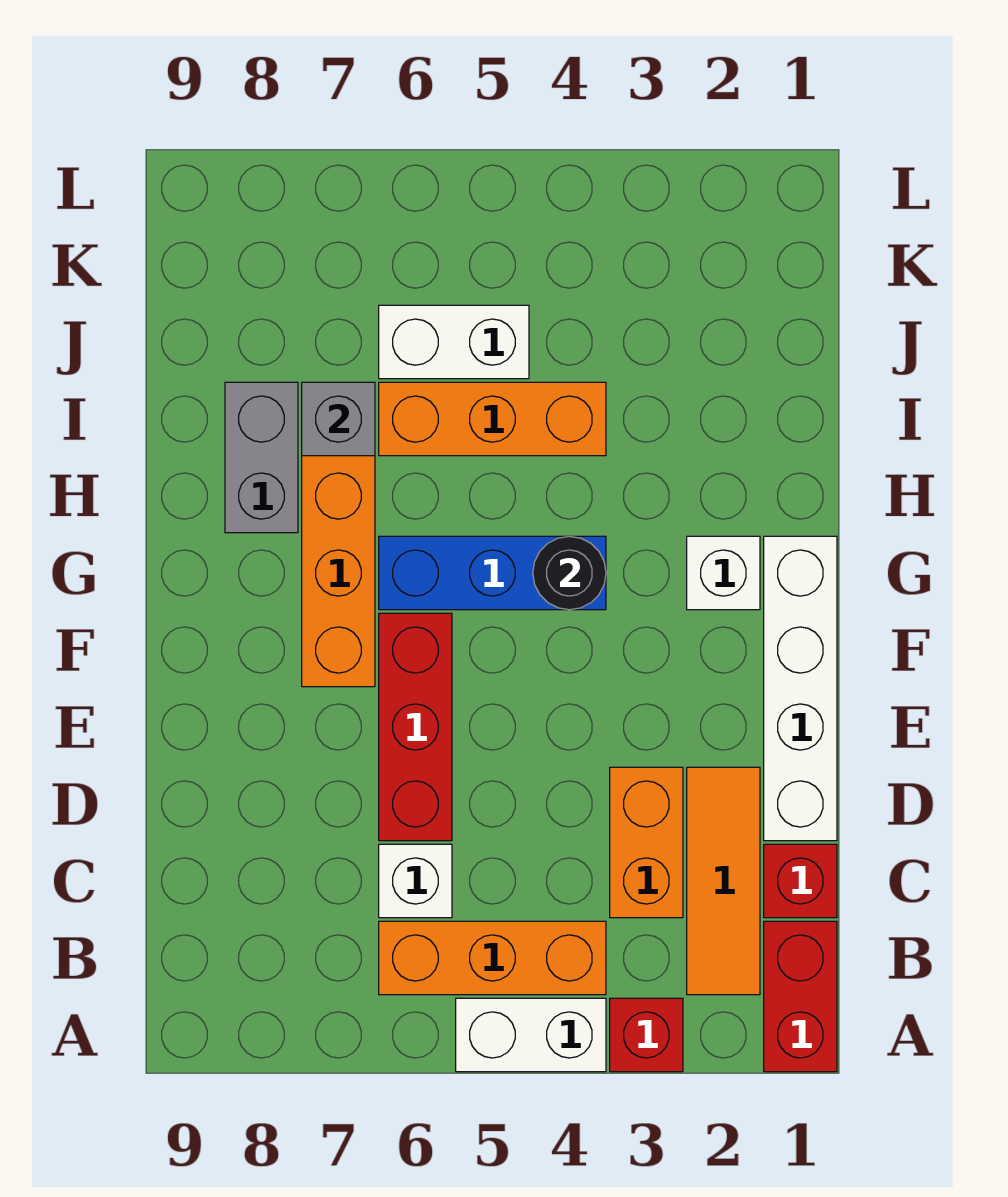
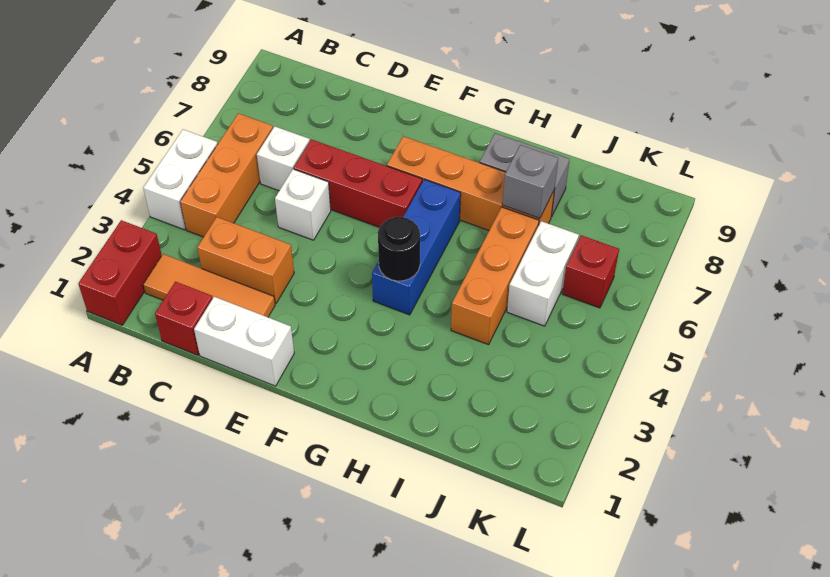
red brick A1:B1 level 1 -> red brick A1:A2 level 1
red brick A3 level 1 -> red brick K6 level 1
white brick D1:G1 level 1 -> white brick D1:E1 level 1
white brick G2 level 1 -> white brick D5 level 1

